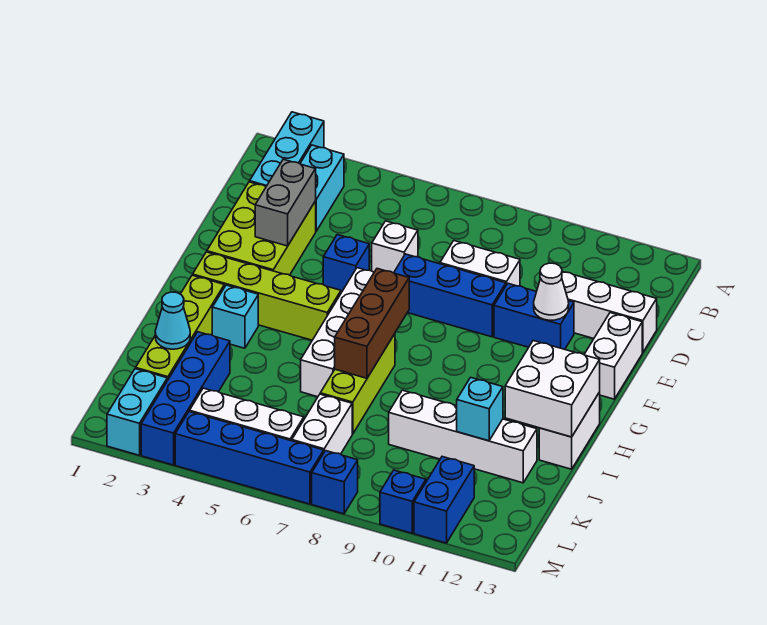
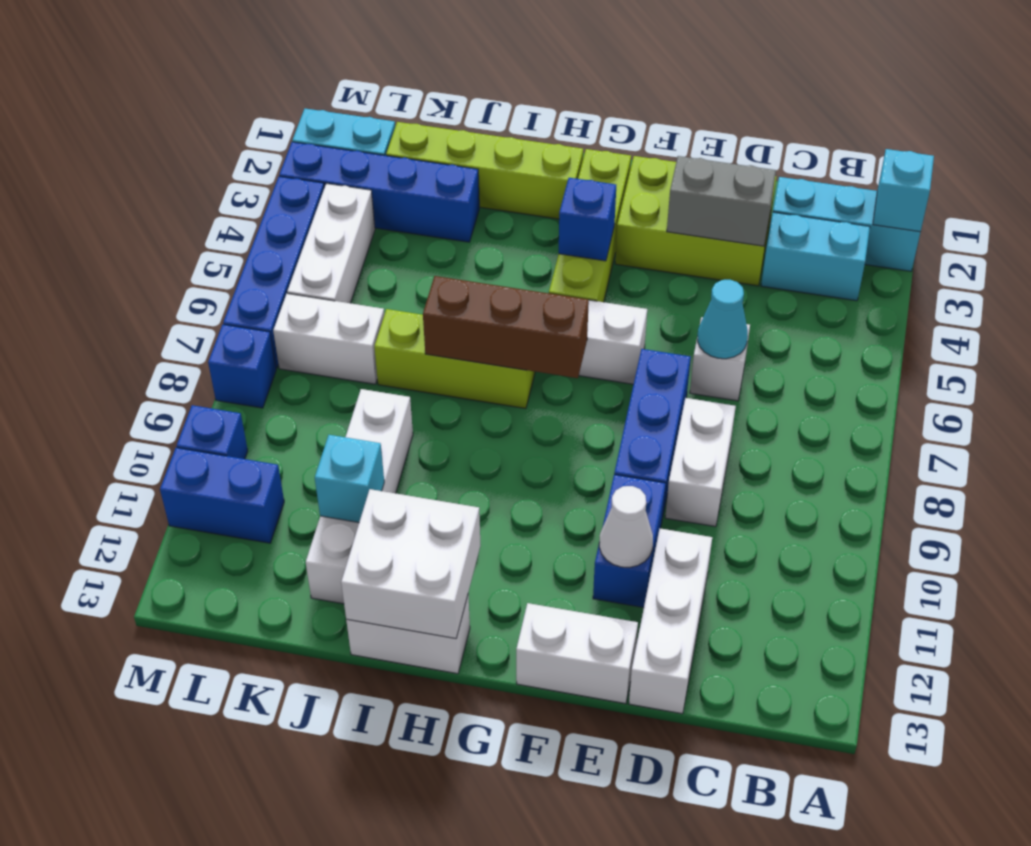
blue brick E5 level 1 -> blue brick G4 level 2
cyan brick H3 level 1 -> cyan brick A2 level 2
cyan cone J2 level 2 -> cyan cone D6 level 2

